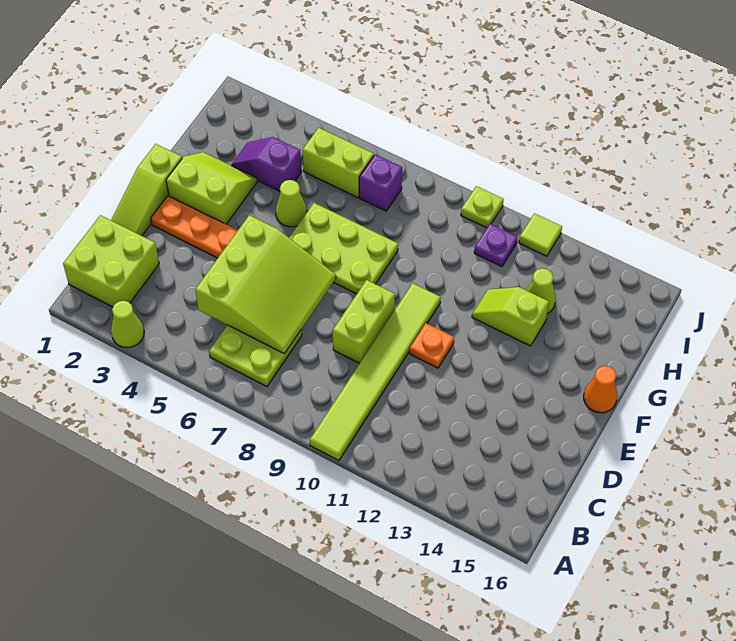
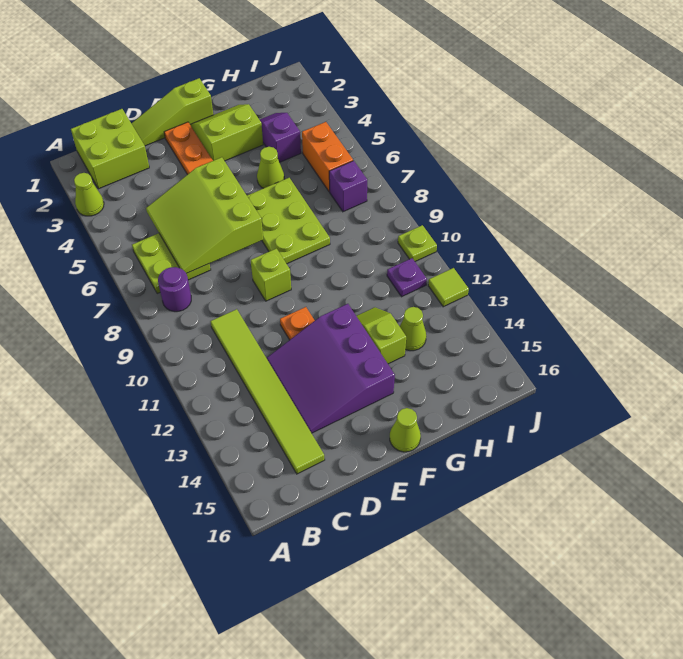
lime tile A10:F10 level 1 -> lime tile C10:C15 level 1
none -> purple round brick B8 level 1
lime slope C5:E7 level 2 top 5 -> lime slope C5:E7 level 2 top E
lime brick D9:E9 level 1 -> lime brick E9 level 1
none -> purple slope D12:F14 level 1 top F
lime slope F2:G3 level 1 top F -> lime slope F2:G3 level 1 top 3
orange cone F16 level 1 -> lime cone F16 level 1
lime brick I5:I6 level 1 -> orange brick I5:I6 level 1

